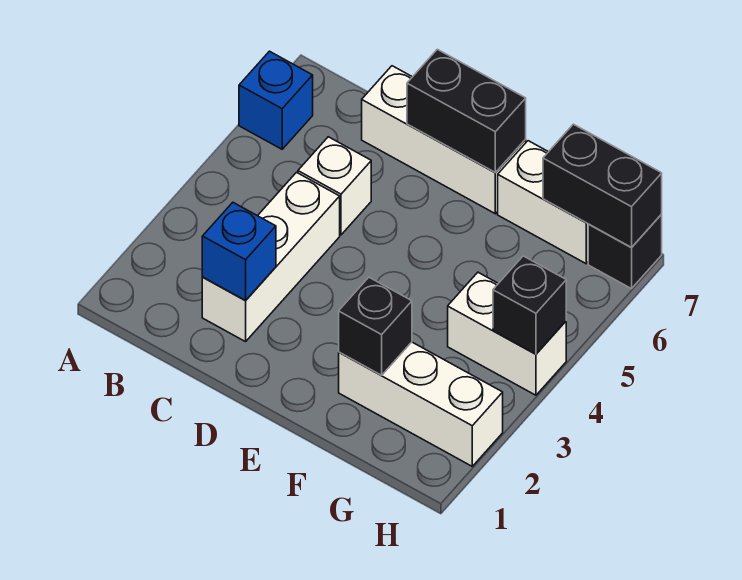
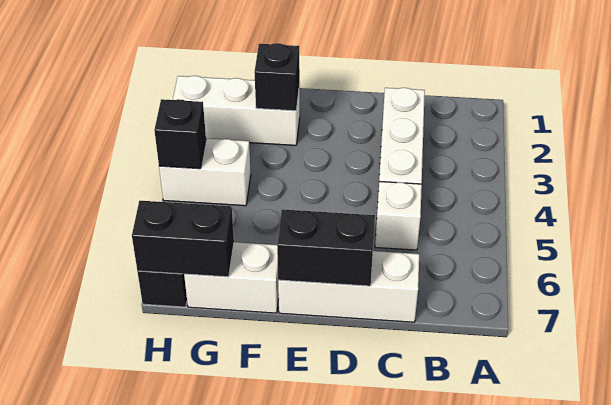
blue brick A6 level 1 -> none
blue brick C2 level 2 -> none

